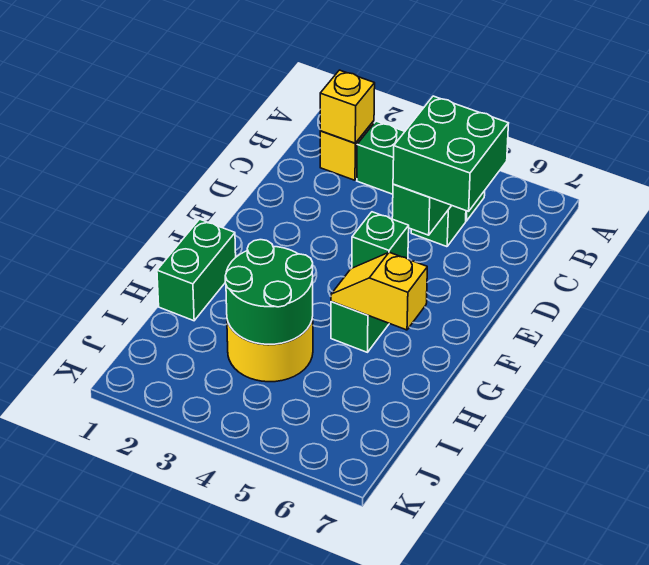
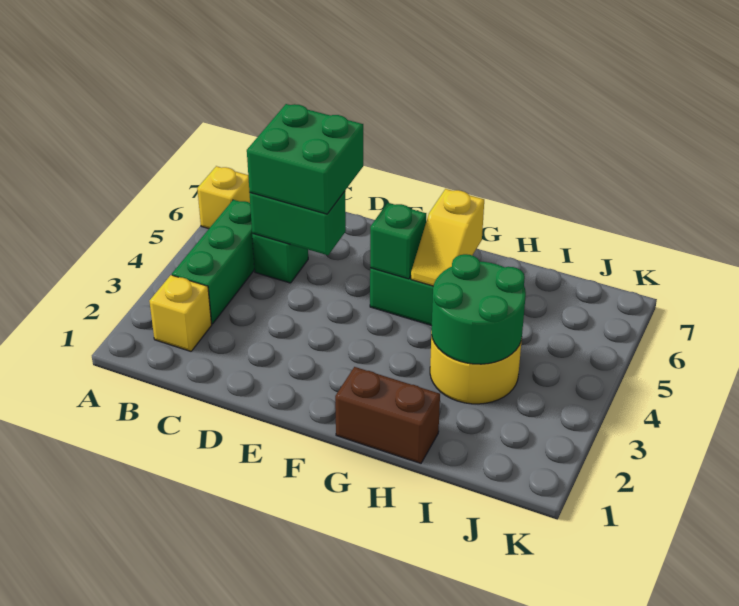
yellow brick B2 level 2 -> yellow brick A6 level 1
green brick G1:H1 level 1 -> brown brick G1:H1 level 1

